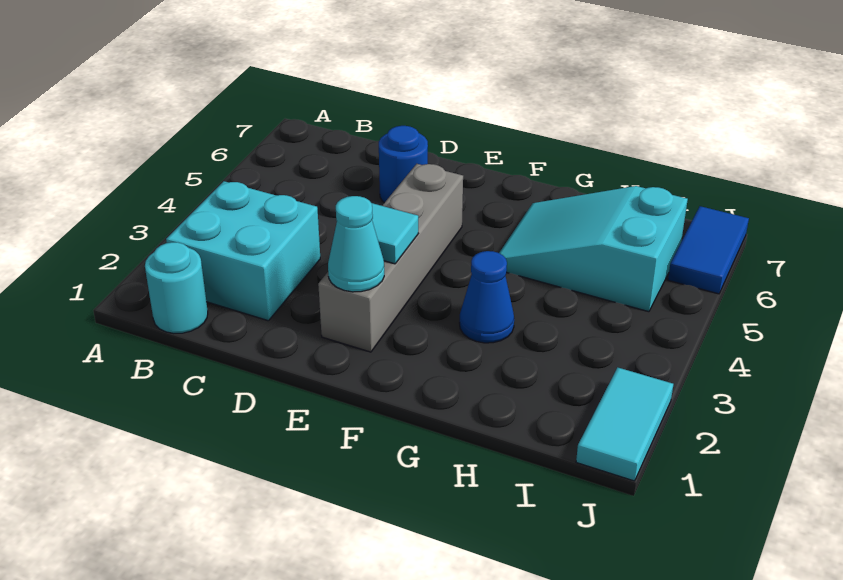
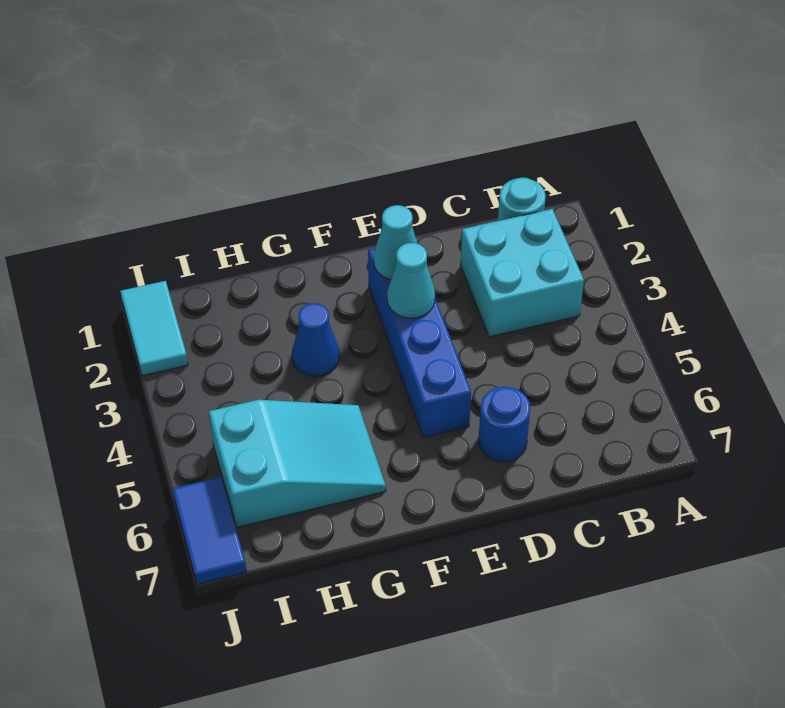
grey brick E2:E5 level 1 -> blue brick E2:E5 level 1
cyan tile E3 level 2 -> cyan cone E3 level 2

